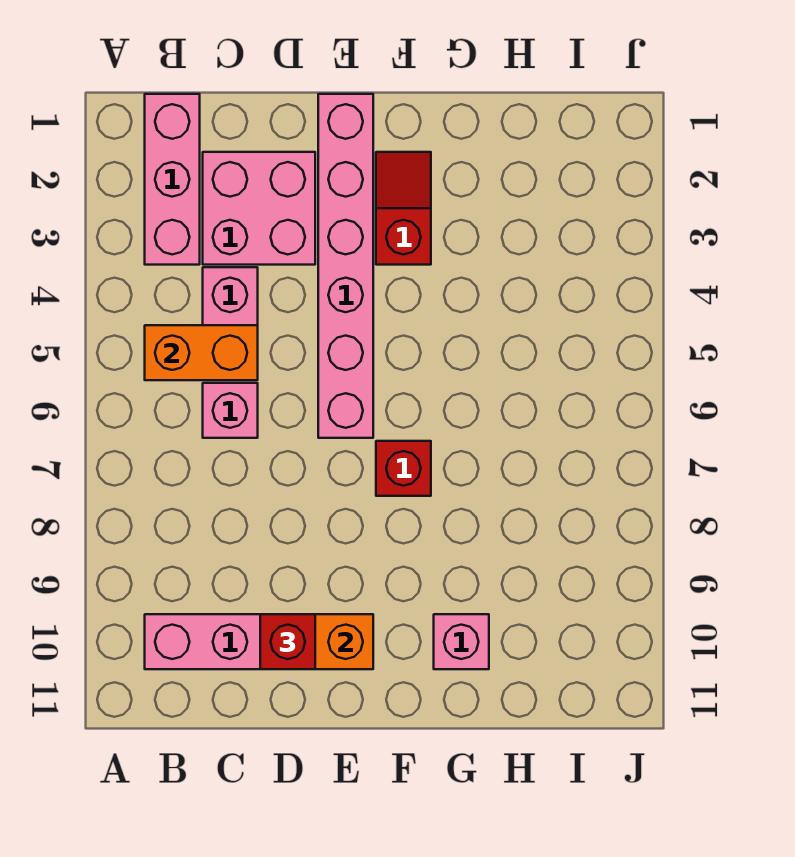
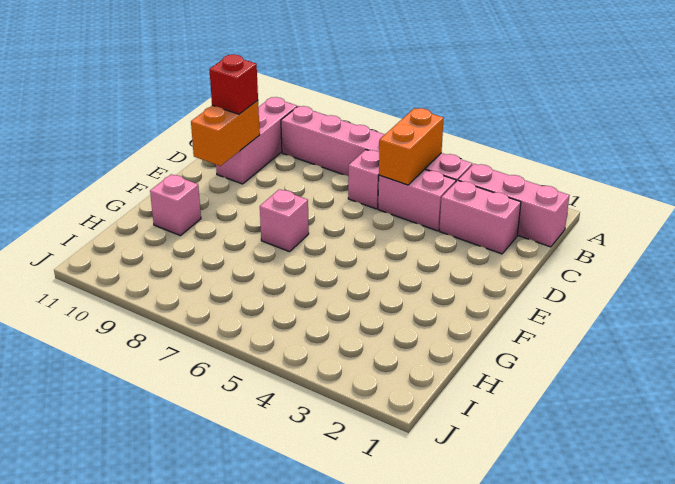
pink brick C2:D3 level 1 -> pink brick C2:C3 level 1
pink brick E1:E6 level 1 -> pink brick B4:B9 level 1
red slope F2:F3 level 1 top 3 -> none
red brick F7 level 1 -> pink brick F7 level 1

